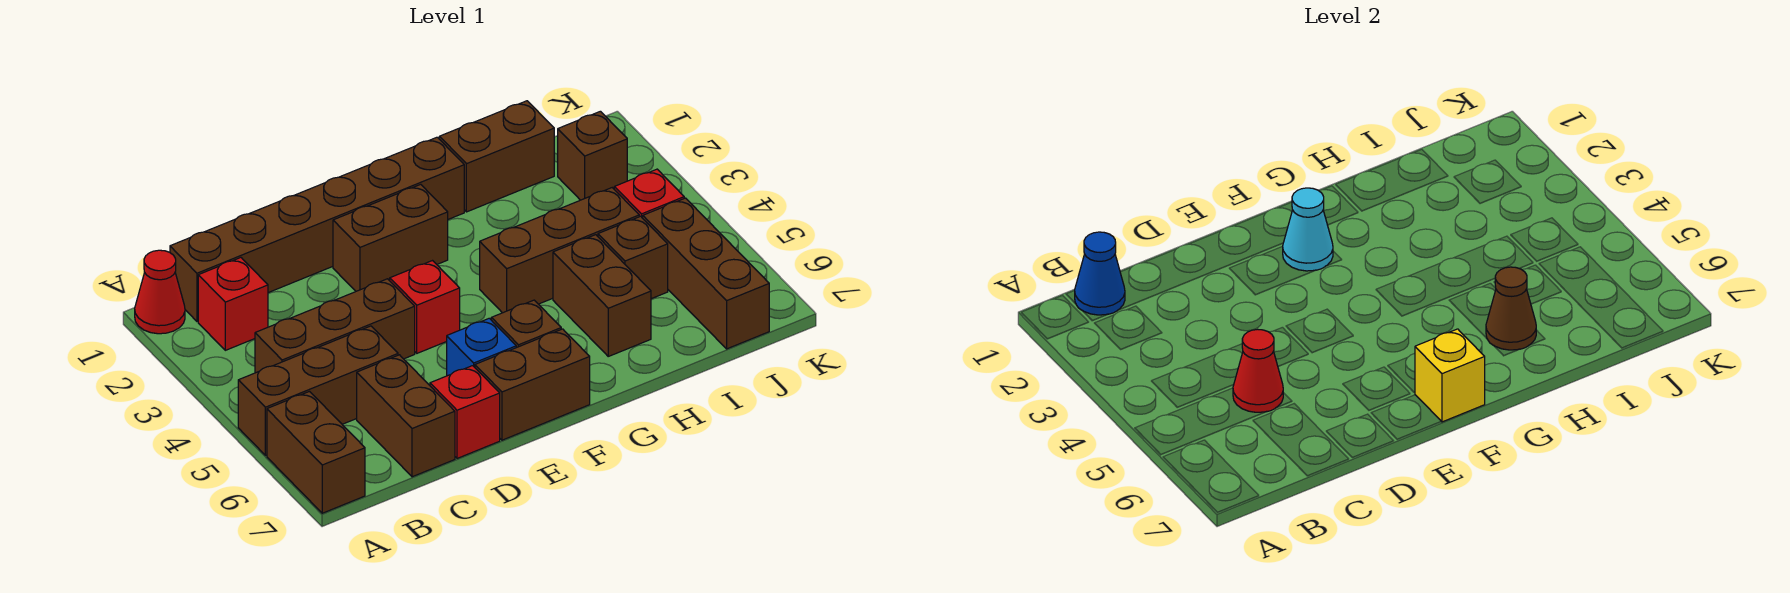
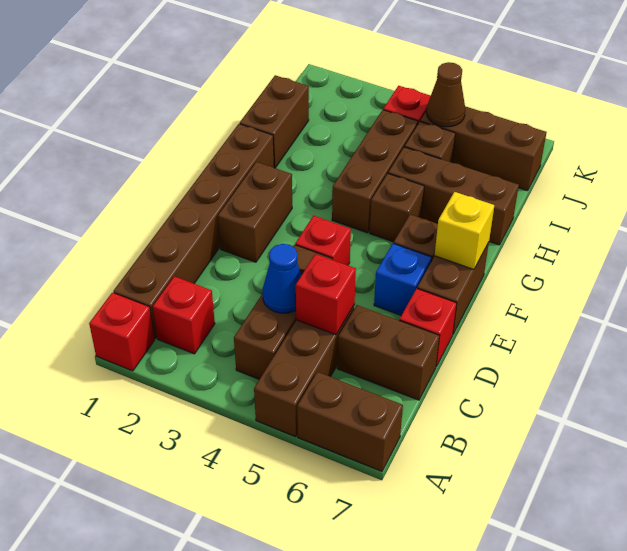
red cone A1 level 1 -> red brick A1 level 1
blue cone B1 level 2 -> blue cone C4 level 2
red cone C5 level 2 -> red brick C5 level 2
cyan cone F2 level 2 -> none
brown brick H5:H6 level 1 -> brown brick H5:H7 level 1
brown cone H6 level 2 -> brown cone J5 level 2
brown brick J2 level 1 -> brown brick G5 level 1

